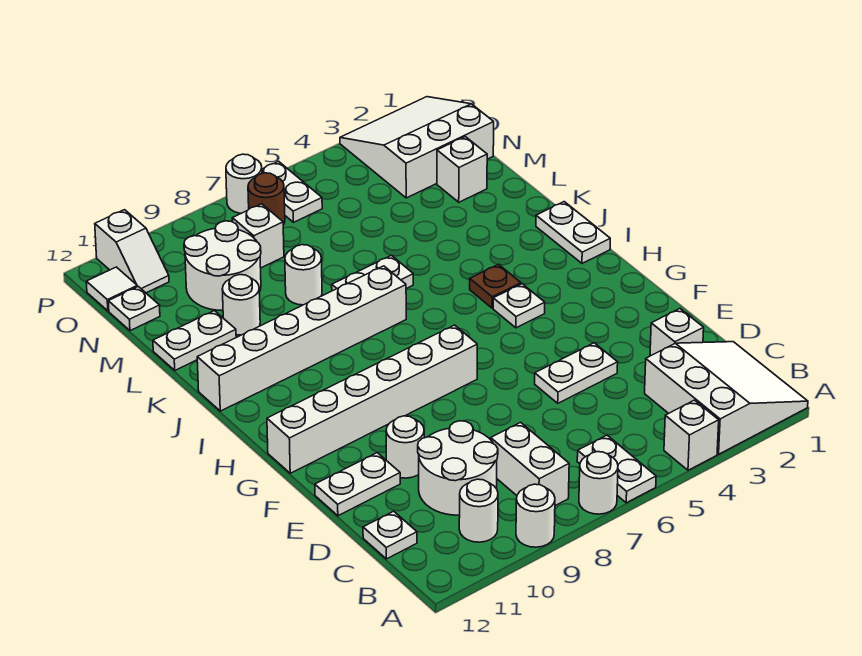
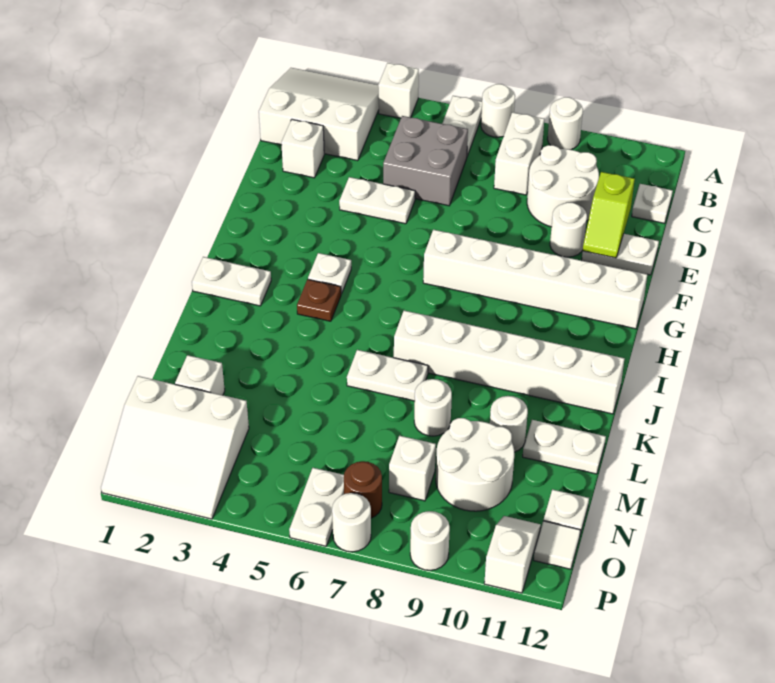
white slope A1:C3 level 1 top 3 -> white slope A1:C3 level 1 top C
white round brick B10 level 1 -> white round brick P9 level 1
none -> grey brick C5:D6 level 1
none -> lime slope D11:E11 level 2 top D
white plate I1:J1 level 1 -> white plate I1:I2 level 1

